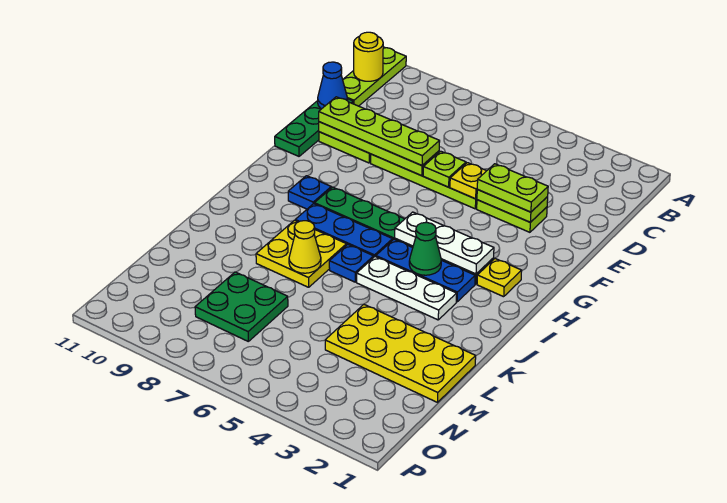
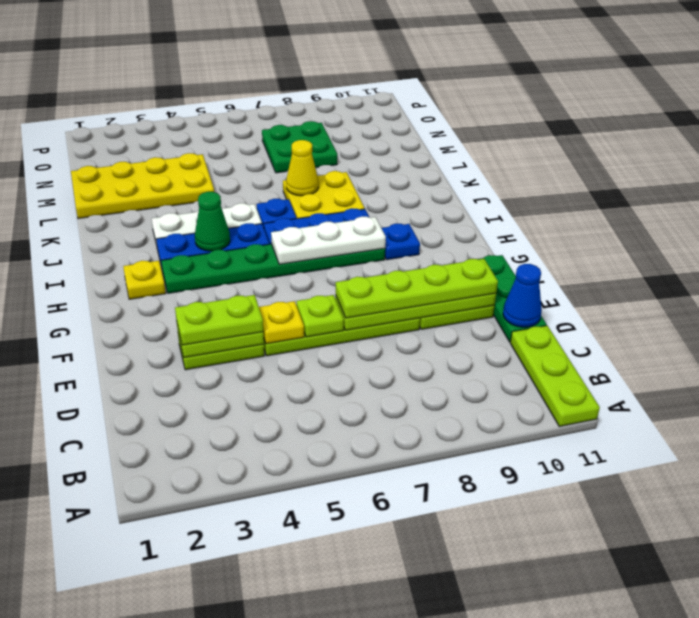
yellow round brick B11 level 2 -> none
white plate H3:H5 level 2 -> white plate H6:H8 level 2

